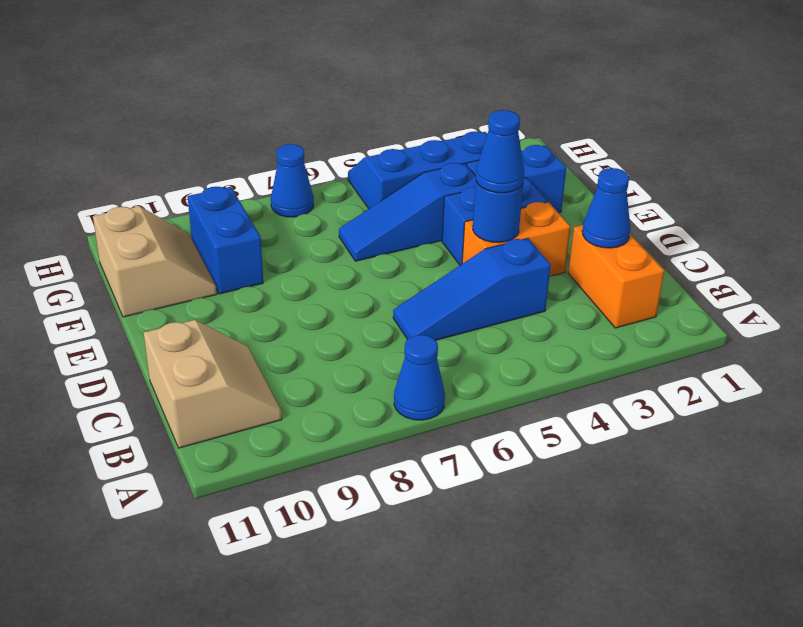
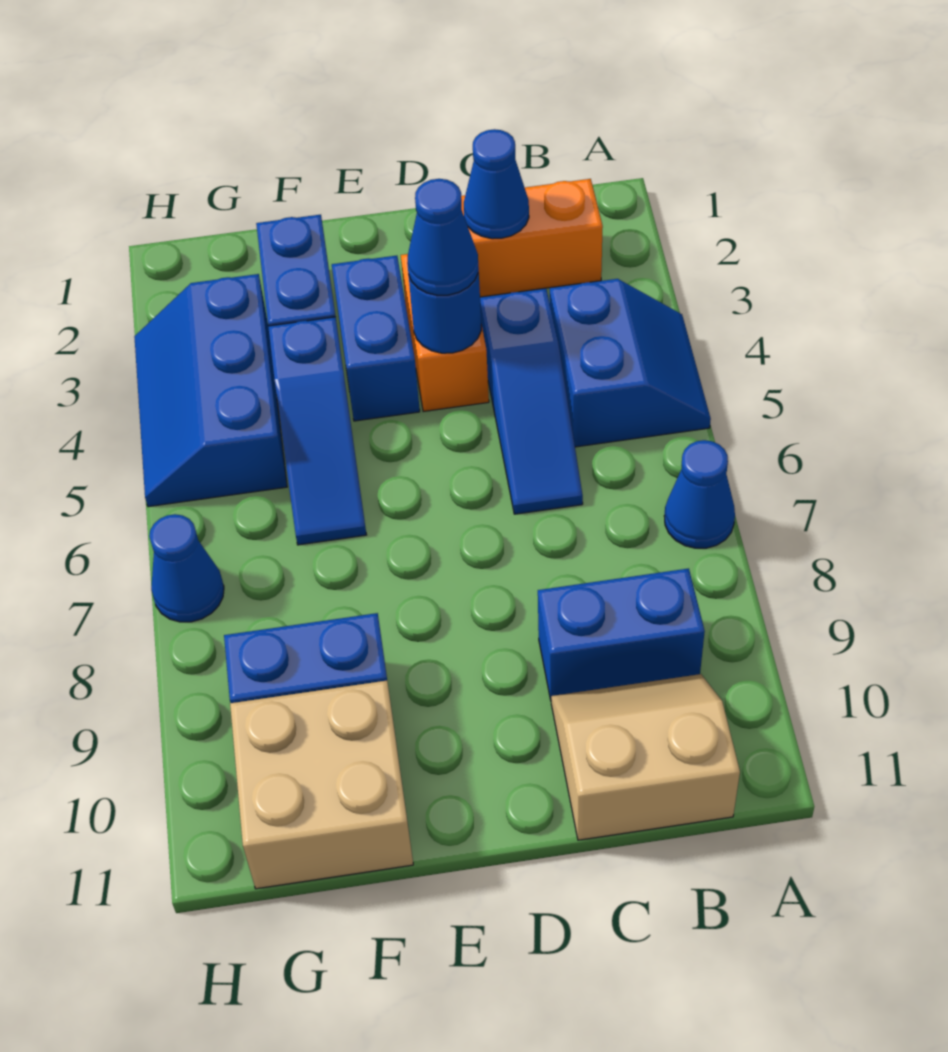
none -> blue slope A4:B5 level 1 top B
none -> blue brick B9:C9 level 1
tan slope F10:G11 level 1 top 11 -> tan brick F10:G11 level 1

